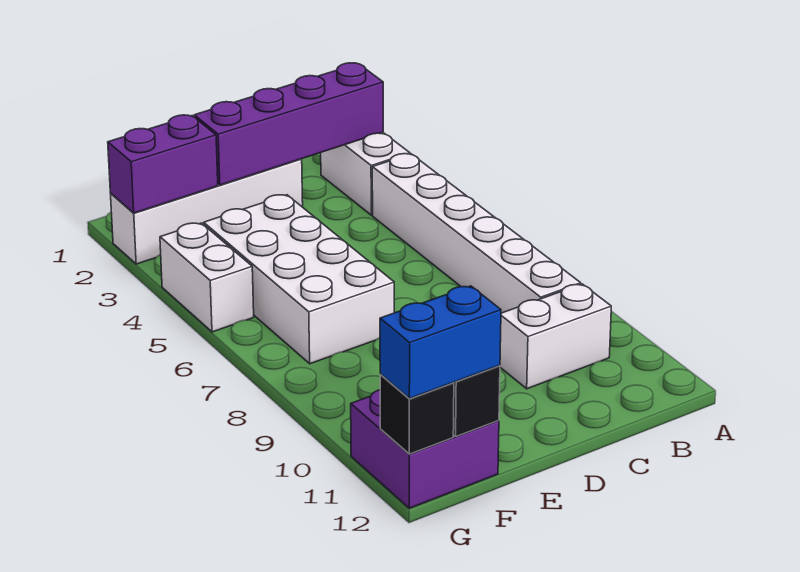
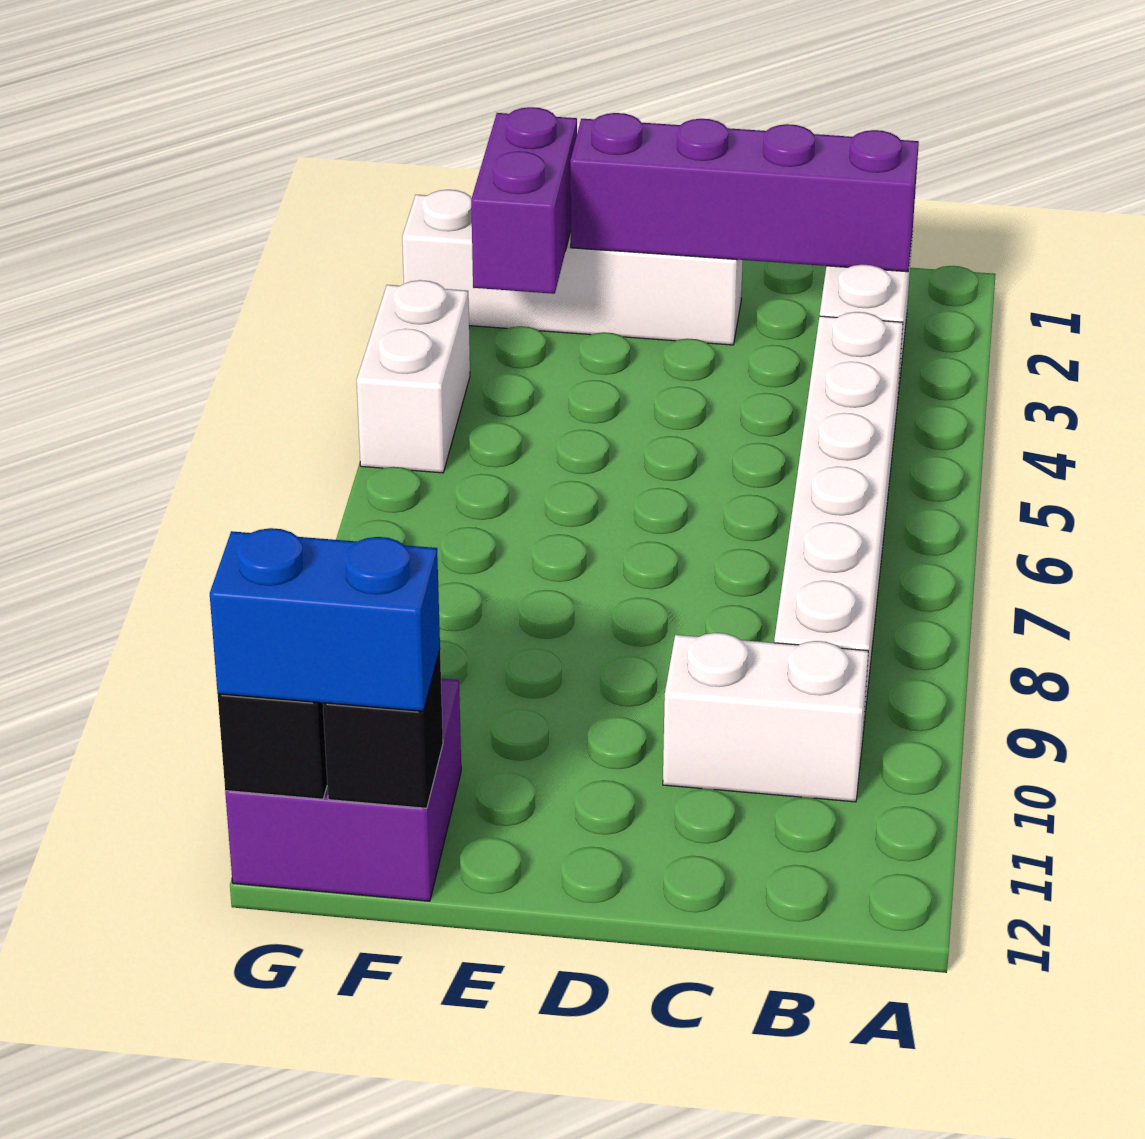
white brick E4:F7 level 1 -> none
purple brick F2:G2 level 2 -> purple brick F2:F3 level 2

